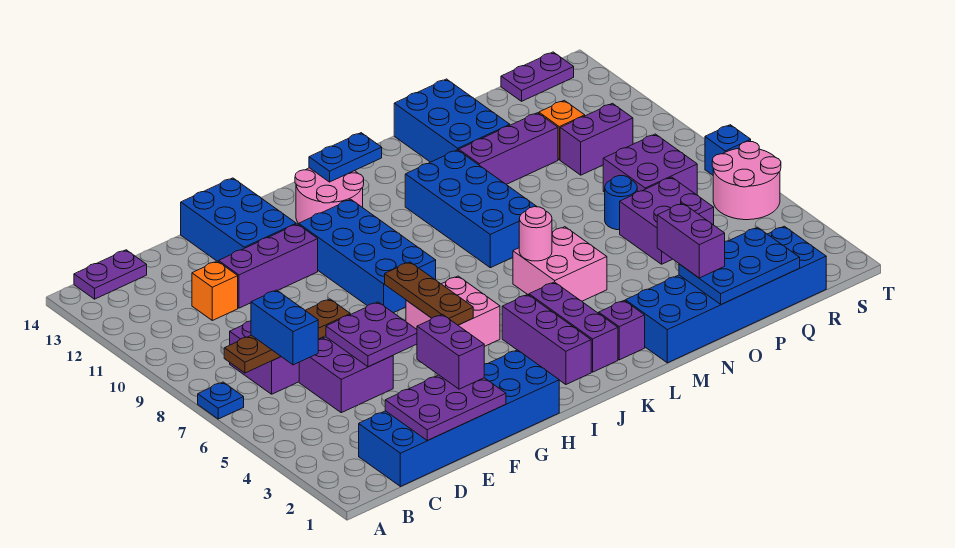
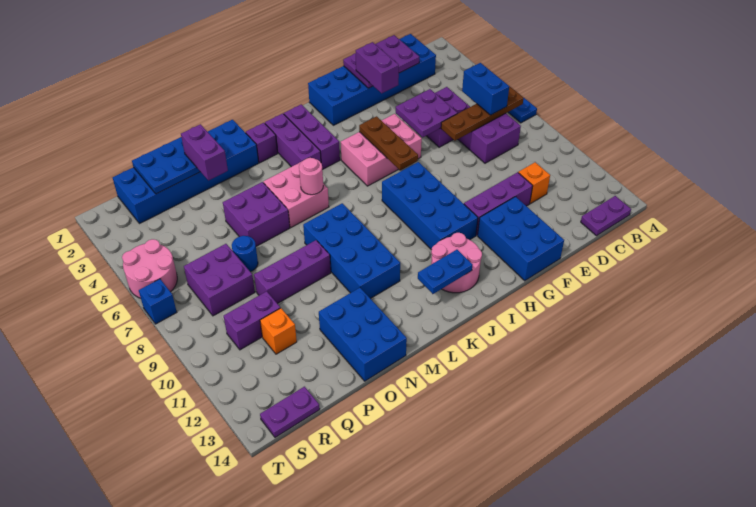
pink brick H5:I6 level 1 -> pink brick G5:I6 level 1
purple brick N11:P11 level 1 -> purple brick N9:P9 level 1
purple brick P5:Q6 level 1 -> purple brick N5:O6 level 1

